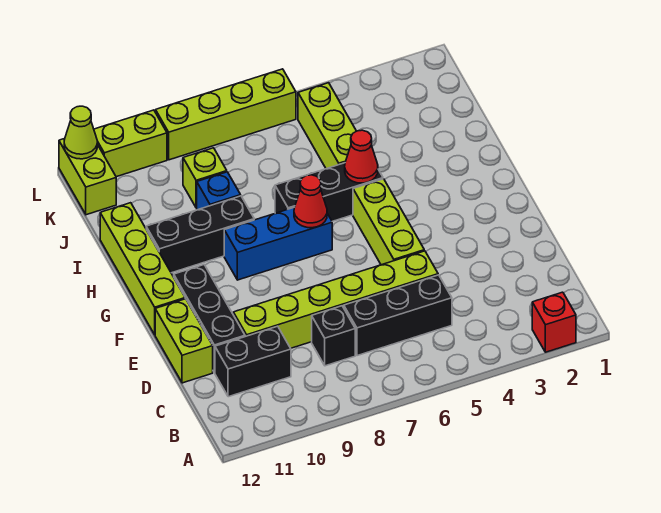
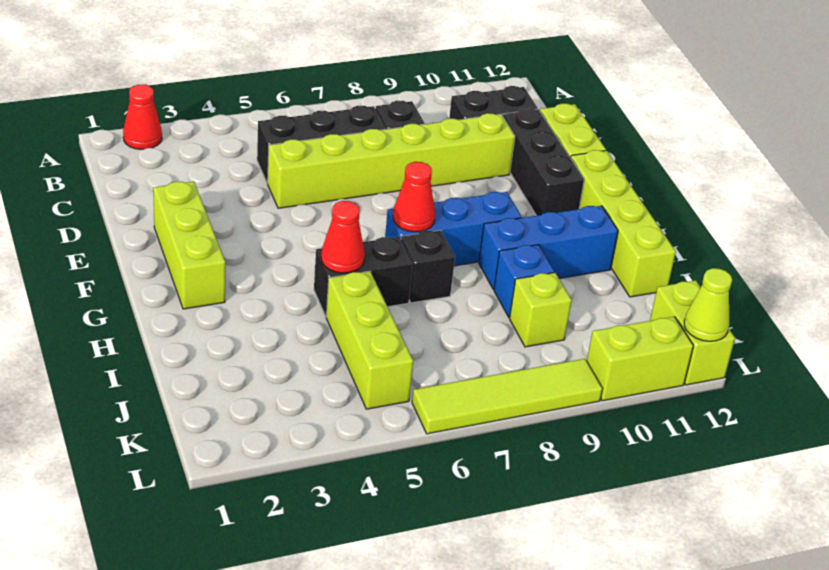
red brick A2 level 1 -> red cone A2 level 1
lime brick E5:G5 level 1 -> lime brick E2:G2 level 1
black brick H9:H11 level 1 -> blue brick H9:H11 level 1
lime brick L6:L9 level 1 -> lime tile L6:L9 level 1

